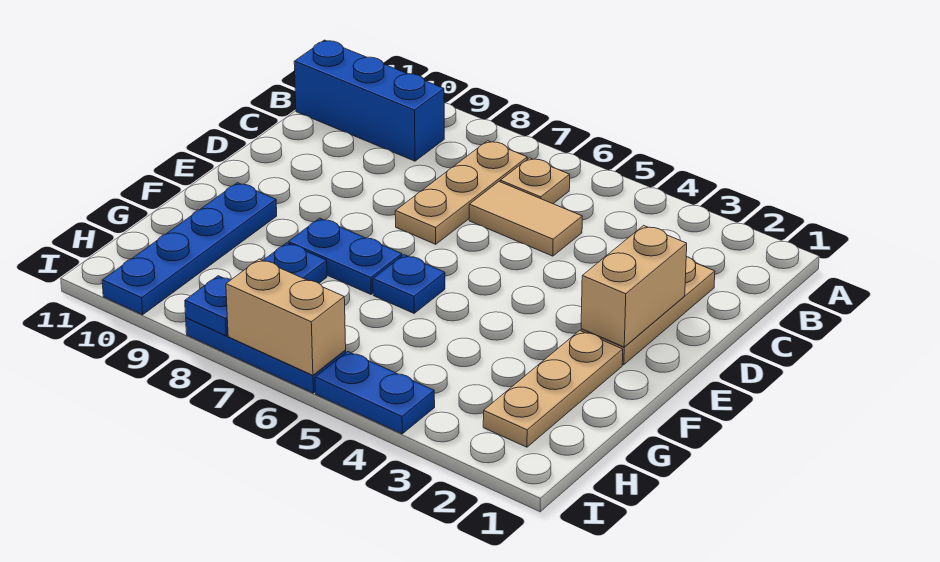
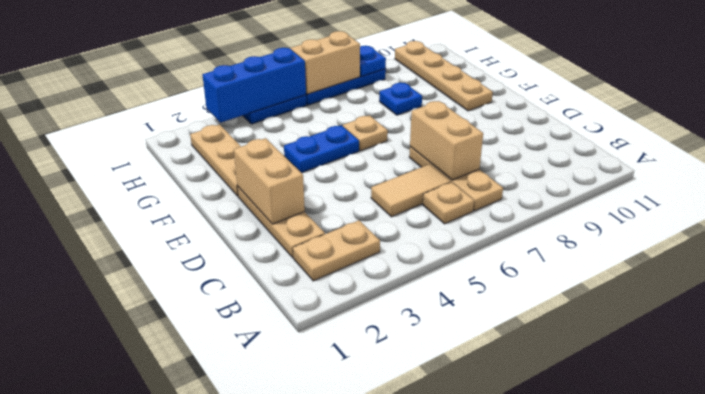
none -> tan plate B2:B3 level 1
blue brick B9:B11 level 1 -> blue brick I3:I5 level 2
none -> tan brick C7:D7 level 2
blue plate F6 level 1 -> tan plate F6 level 1
blue plate F7:F8 level 1 -> blue plate F4:F5 level 1
blue plate F10:I10 level 1 -> tan plate F10:I10 level 1

